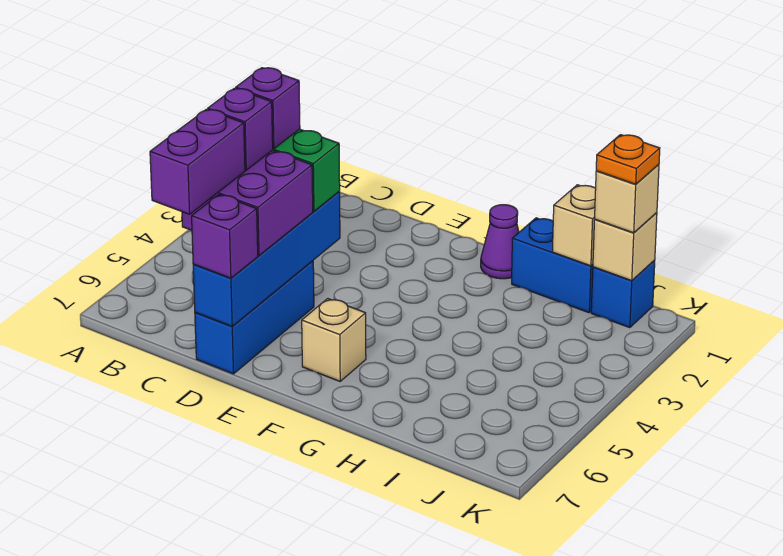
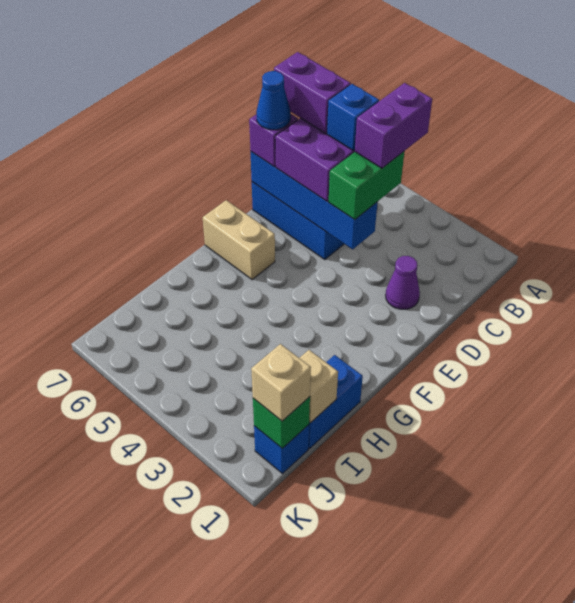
purple brick C4 level 4 -> purple brick B4:C4 level 4
purple brick C5 level 4 -> blue brick C5 level 4
none -> blue cone D7 level 4
tan brick F6 level 1 -> tan brick F6:F7 level 1
purple cone G1 level 1 -> purple cone D2 level 1
tan brick J1 level 2 -> green brick J1 level 2
orange plate J1 level 4 -> none

